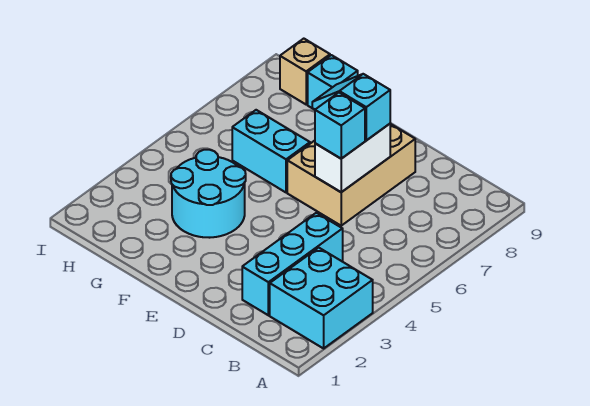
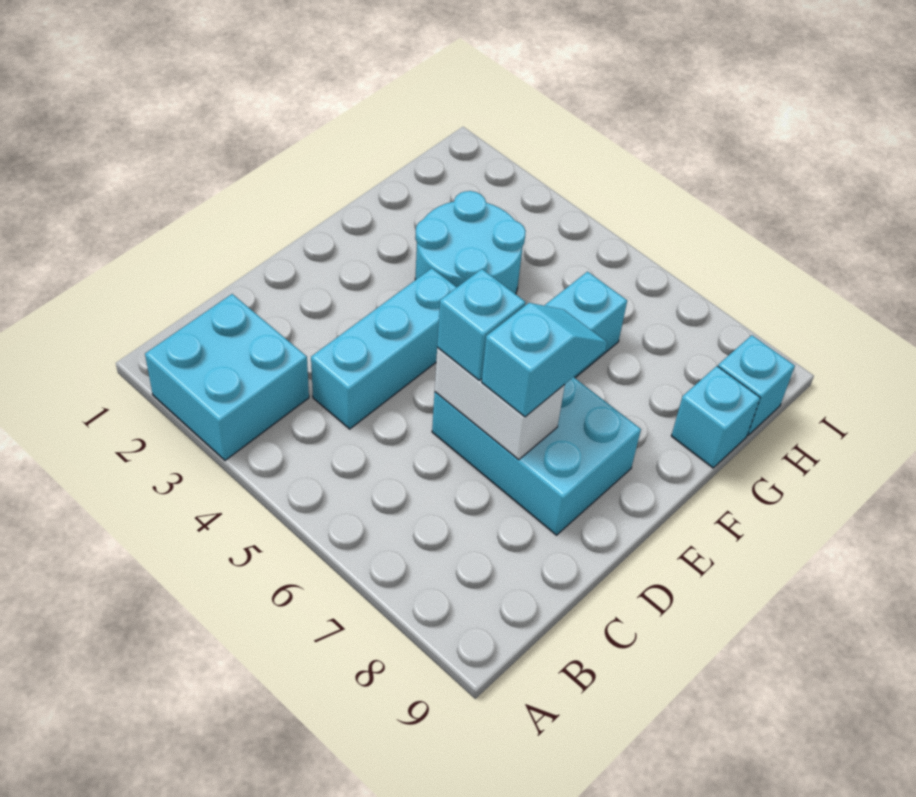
cyan brick C2:C4 level 1 -> cyan brick C4:E4 level 1
tan brick D6:E8 level 1 -> cyan brick D6:E8 level 1
tan brick H9 level 1 -> cyan brick H9 level 1

